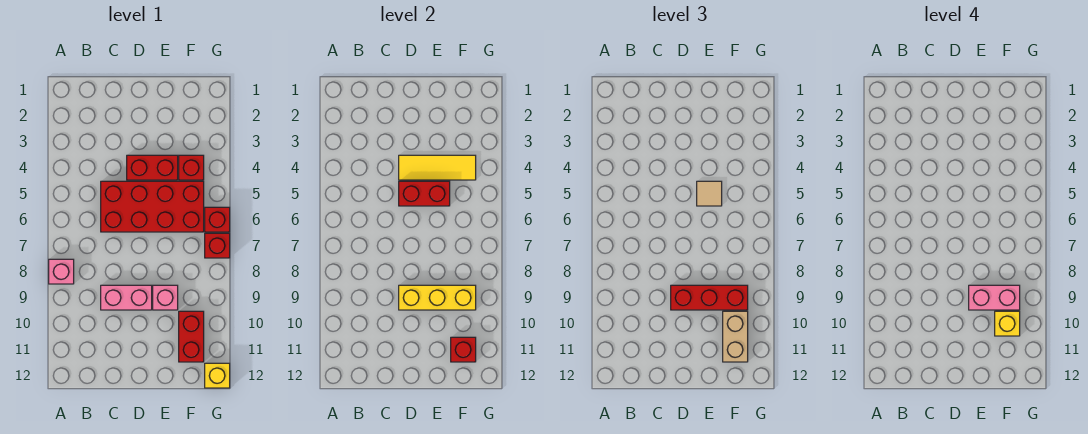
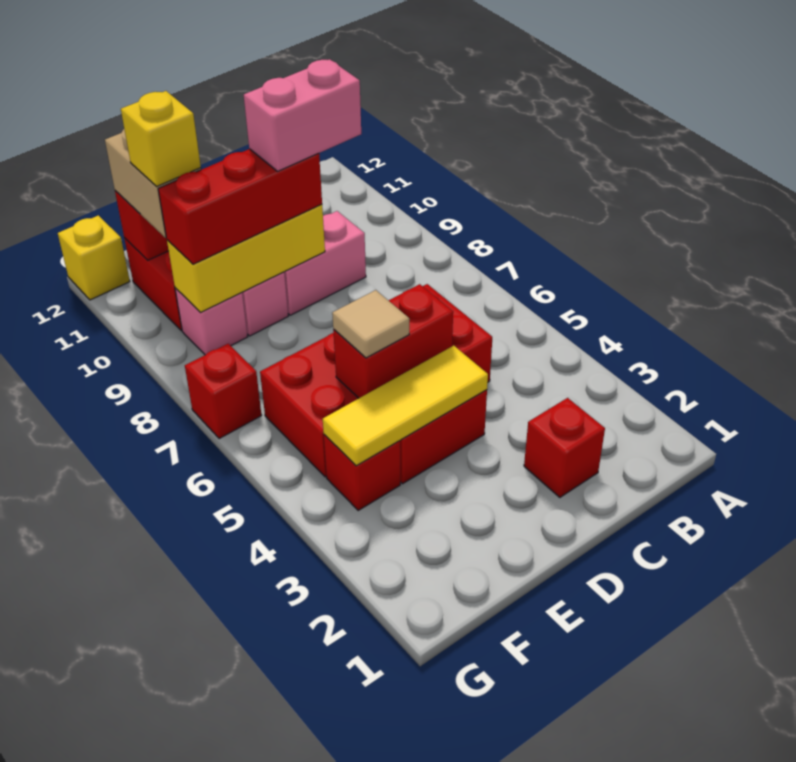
pink brick A8 level 1 -> pink brick F9 level 1
pink brick E9:F9 level 4 -> pink brick C9:D9 level 4
red brick G6 level 1 -> red brick C2 level 1

